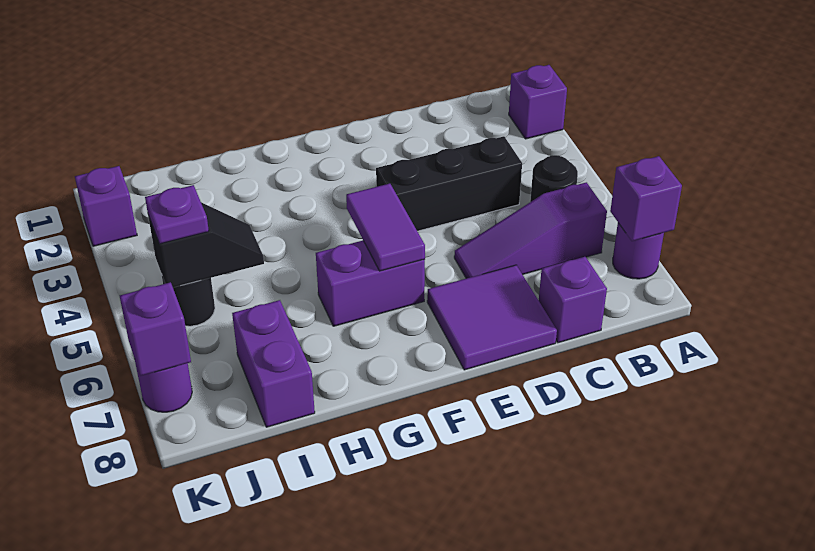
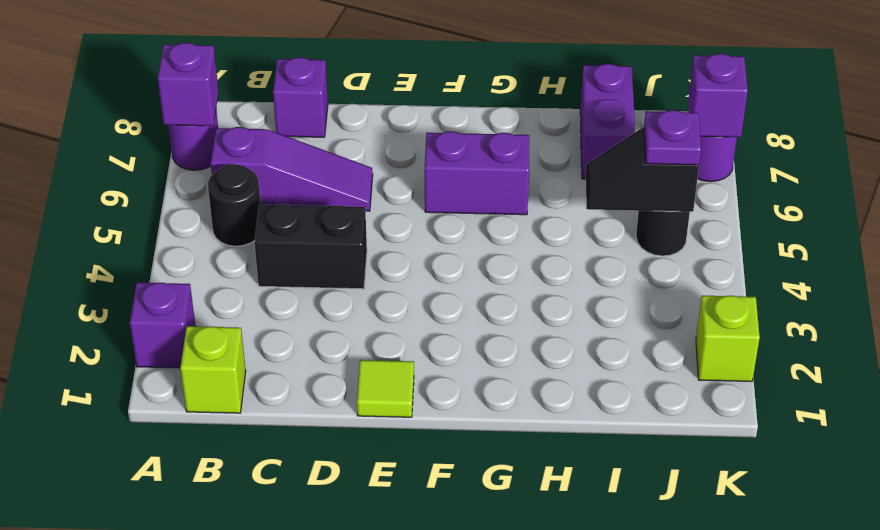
none -> lime brick B1 level 1
black brick C4:E4 level 1 -> black brick C4:D4 level 1
purple tile D7:E8 level 1 -> none
none -> lime tile E1 level 1
purple tile F5:F6 level 2 -> none
purple brick K2 level 1 -> lime brick K2 level 1

